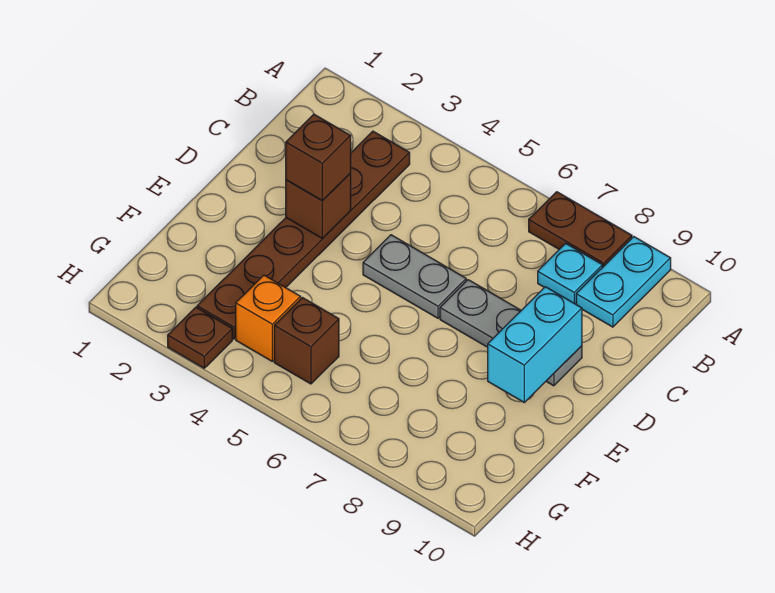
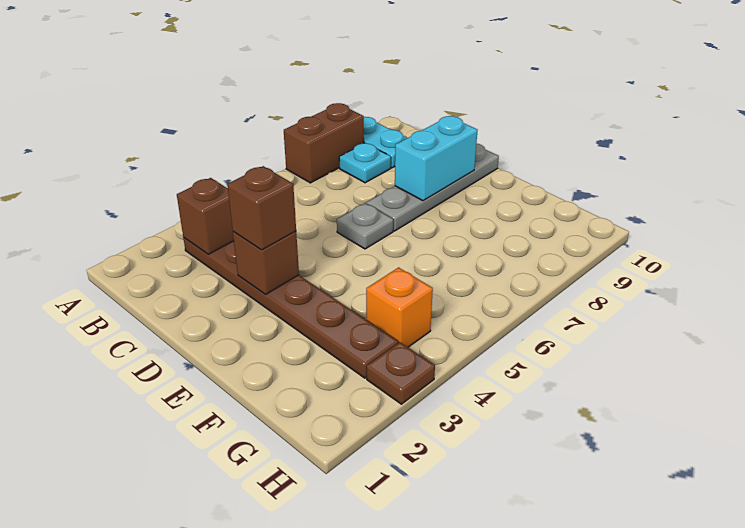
brown plate A7:A8 level 1 -> brown brick A7:A8 level 1
grey plate D5:D6 level 1 -> grey plate D6 level 1
grey plate D7:D9 level 1 -> grey plate D7:D10 level 1
cyan brick D9:E9 level 2 -> cyan brick D8:D9 level 2
brown brick G5 level 1 -> brown brick B3 level 2

